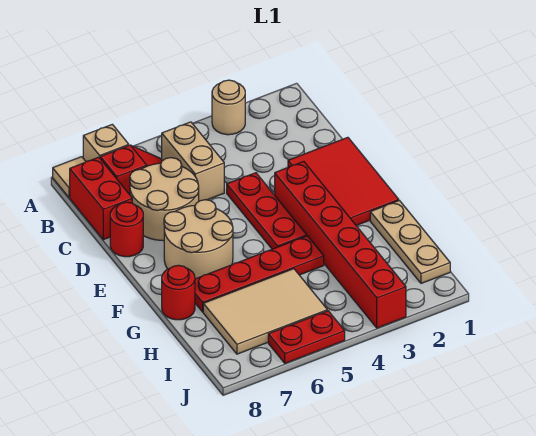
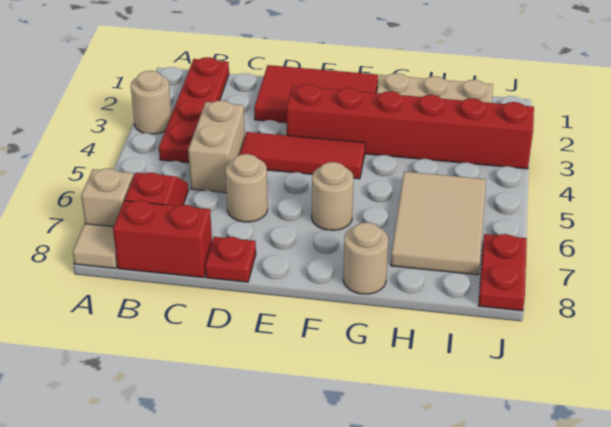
tan brick B5:C5 level 1 -> tan brick C4:C5 level 1
tan round brick C6:D7 level 1 -> tan round brick D6 level 1
red plate D4:F4 level 1 -> red tile D4:F4 level 1
red round brick D8 level 1 -> red plate D8 level 1
tan round brick E6:F7 level 1 -> tan round brick F6 level 1
red plate G4:G7 level 1 -> red plate B1:B4 level 1
red round brick G8 level 1 -> tan round brick G8 level 1
red plate J5:J6 level 1 -> red plate J7:J8 level 1

